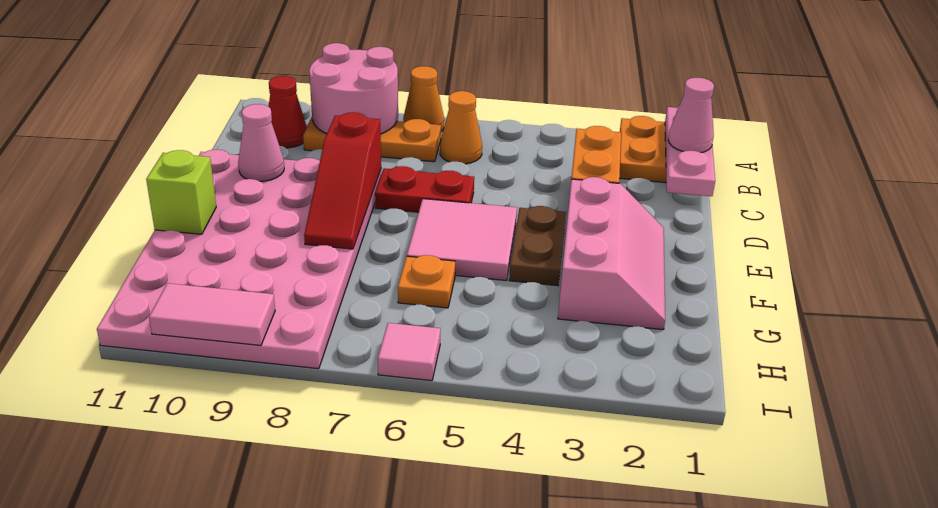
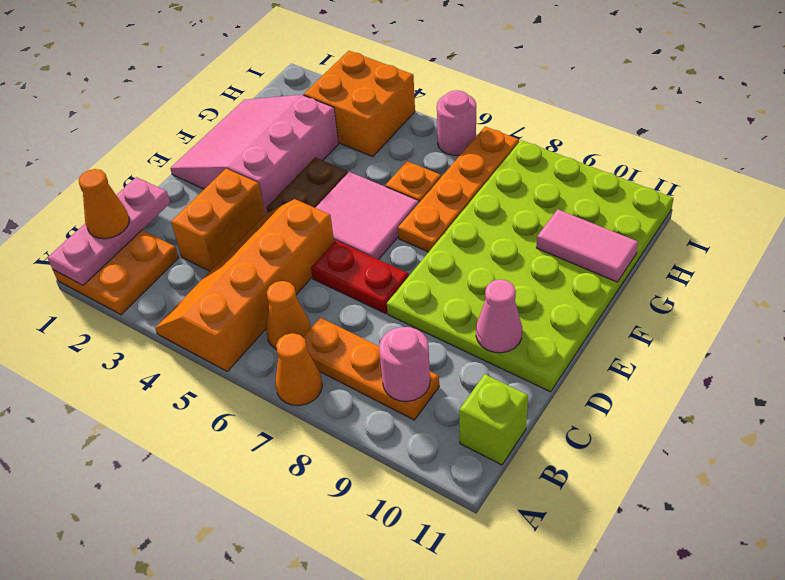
none -> orange slope A4:D5 level 1 top 5
pink round brick A8:B9 level 2 -> pink round brick B9 level 2
pink cone B1 level 3 -> orange cone B1 level 3
red cone B10 level 1 -> none
pink plate D8:I11 level 1 -> lime plate D8:I11 level 1
red slope D8:F8 level 2 top D -> none
pink slope E2:G3 level 1 top 3 -> pink slope E1:G3 level 1 top 3
none -> orange plate F7:I7 level 1
lime brick F11 level 2 -> lime brick B11 level 1
none -> orange brick H3:I4 level 1
pink tile I6 level 1 -> pink round brick I6 level 1
pink tile I9:I10 level 2 -> pink tile G10:G11 level 2

